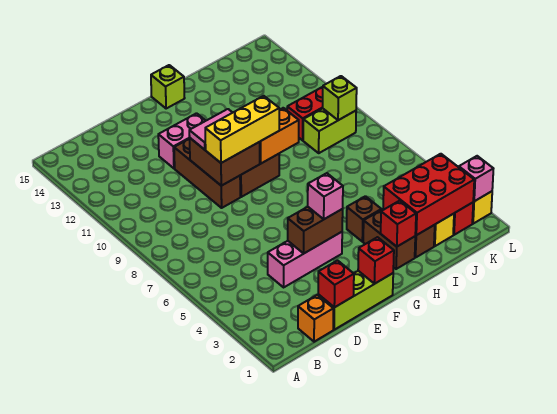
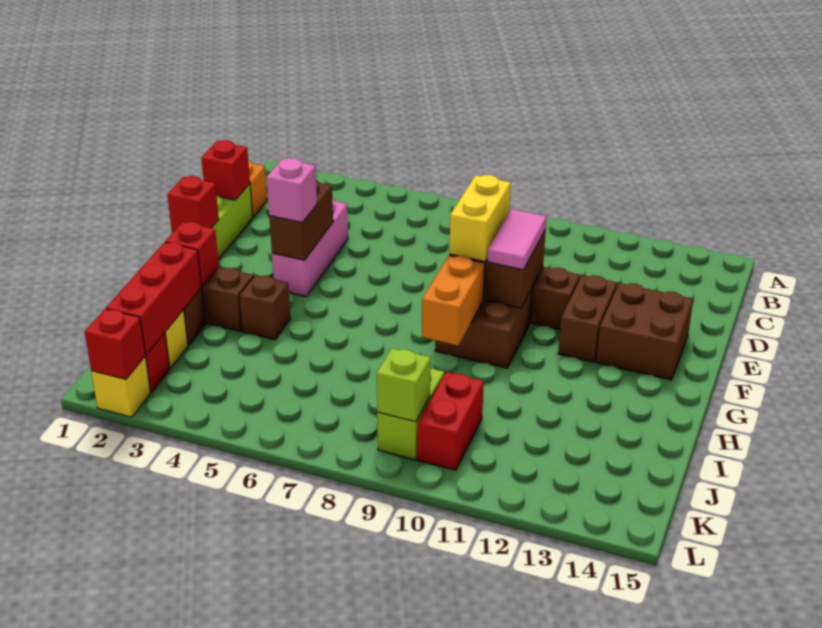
yellow brick E9:G9 level 3 -> yellow brick E9:F9 level 3
pink brick E12:F12 level 1 -> brown brick E12:F12 level 1
none -> brown brick E13:F14 level 1
lime brick G15 level 1 -> none
red brick I2:K3 level 2 -> red brick I2:K2 level 2
pink brick L2 level 2 -> red brick L2 level 2

